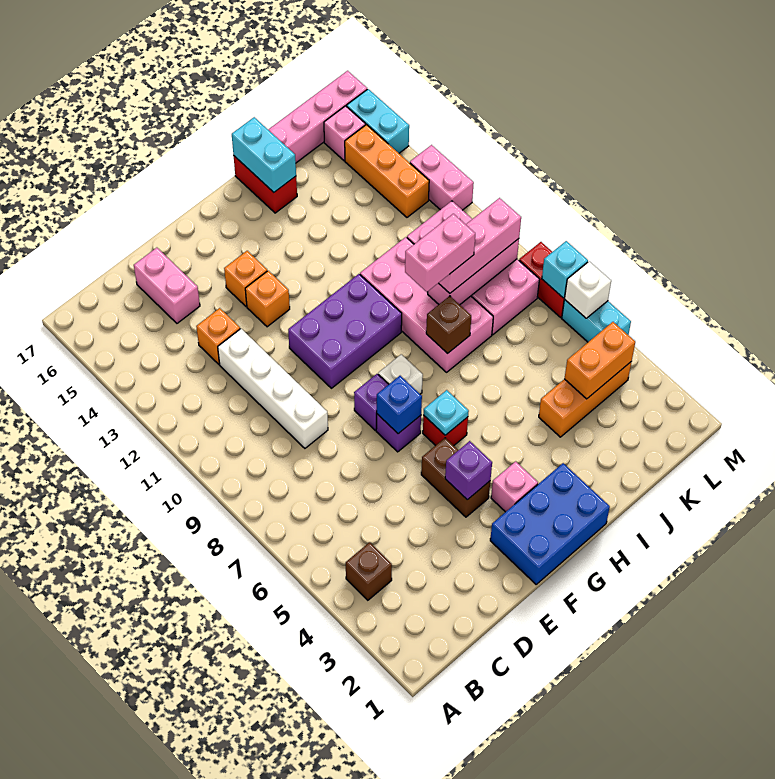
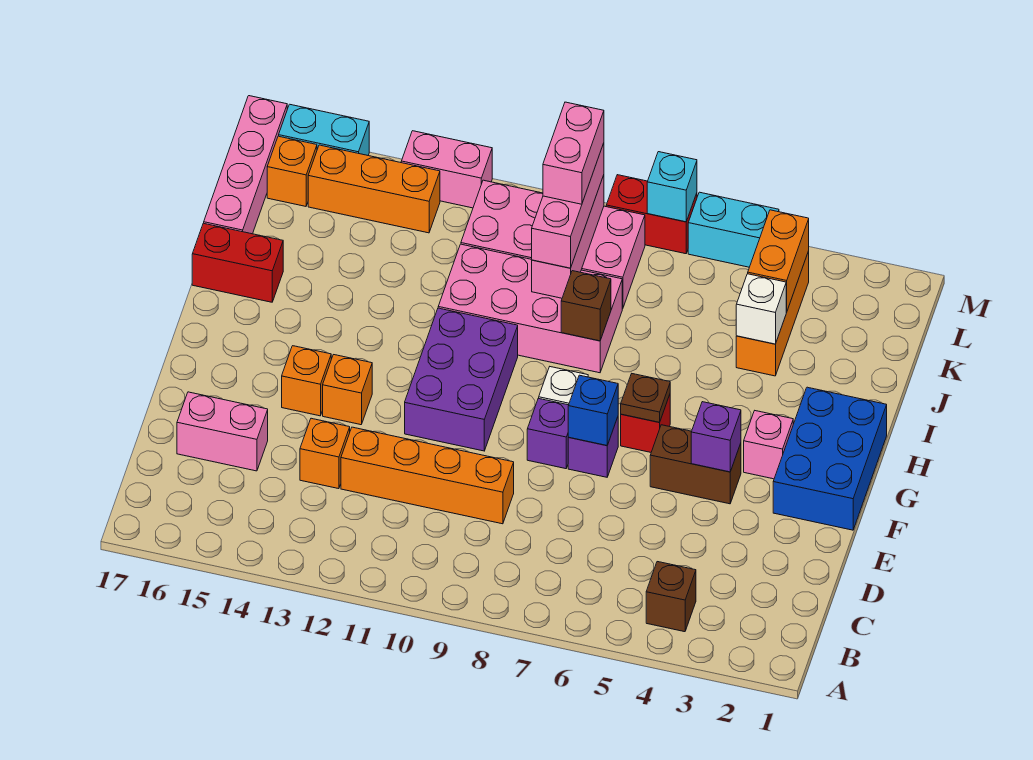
white brick D9:D12 level 1 -> orange brick D9:D12 level 1
cyan plate G6 level 2 -> brown plate G6 level 2
pink brick I9:J9 level 4 -> pink brick K9:L9 level 4
cyan brick I16:I17 level 2 -> none
pink brick L16 level 1 -> orange brick L16 level 1
white brick M6 level 2 -> white brick J4 level 2

